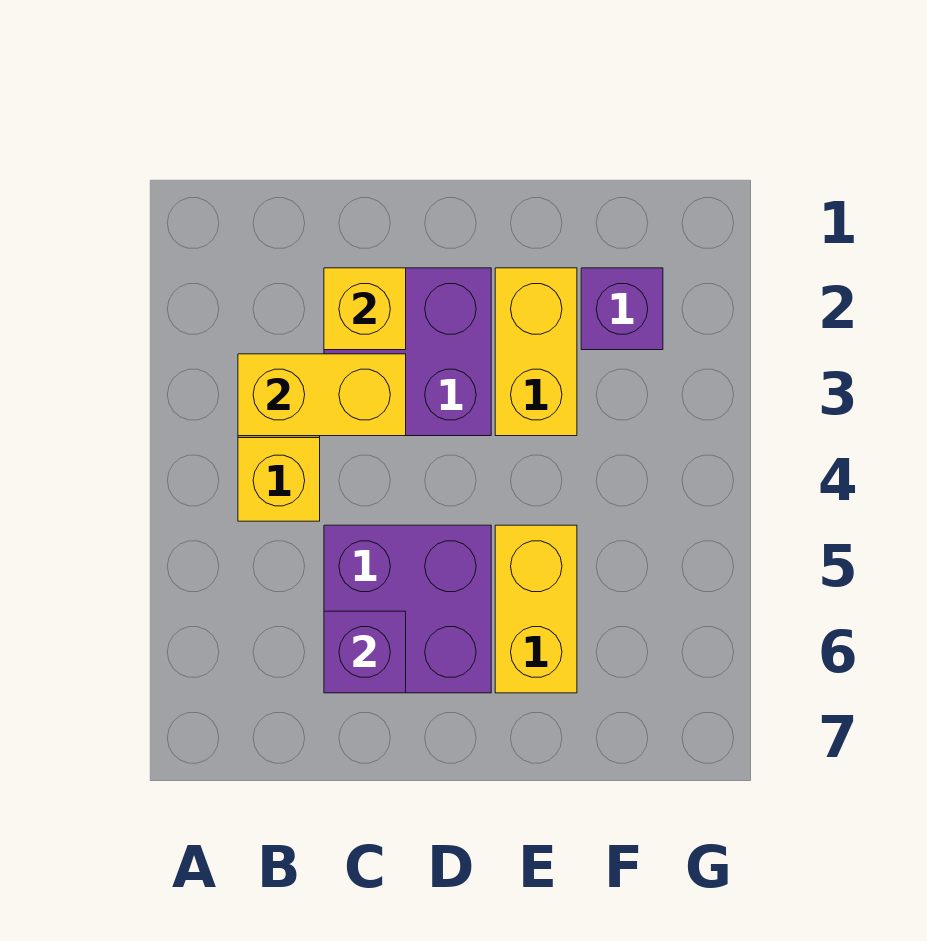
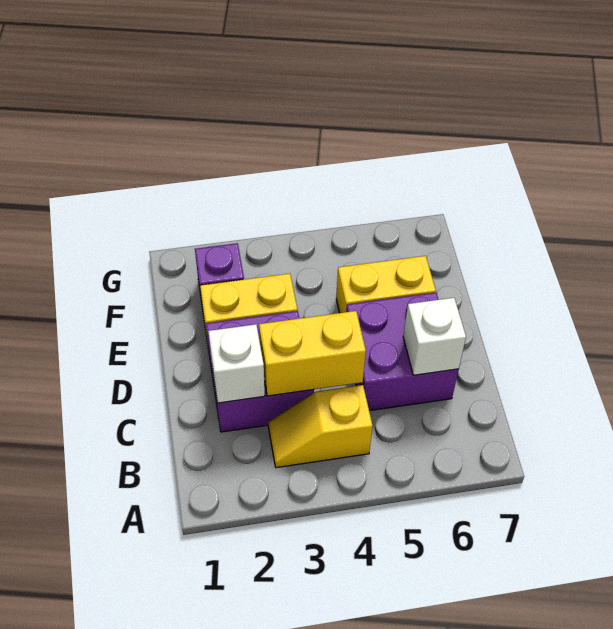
yellow brick B3:C3 level 2 -> yellow brick C3:C4 level 2
yellow brick C2 level 2 -> white brick C2 level 2
purple brick C6 level 2 -> white brick C6 level 2

